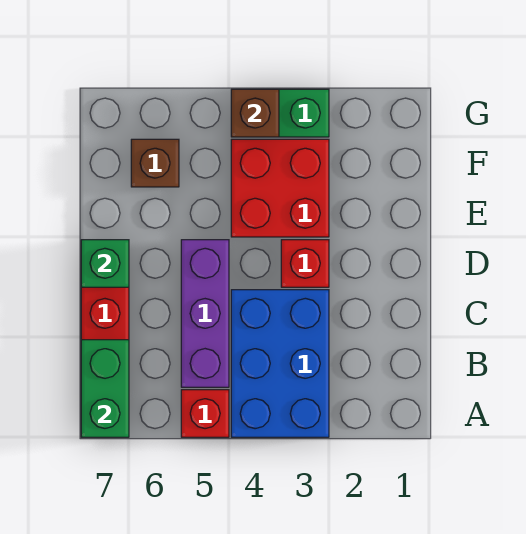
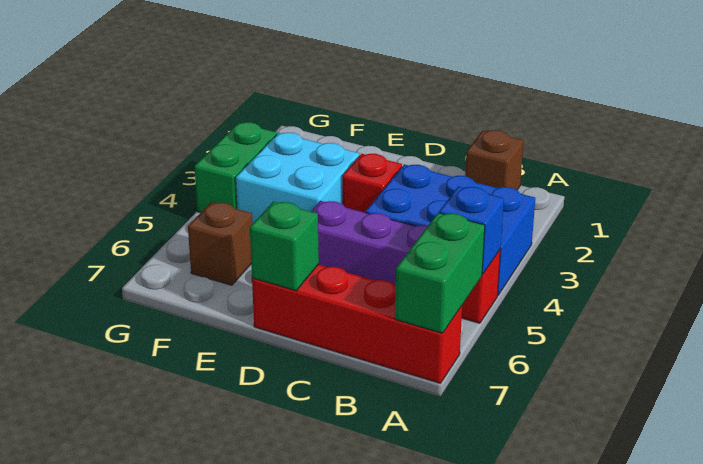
none -> blue brick A5 level 2
green brick A7:B7 level 2 -> green brick A6:A7 level 2
red brick E3:F4 level 1 -> cyan brick E3:F4 level 1
brown brick G4 level 2 -> brown brick B1 level 1

